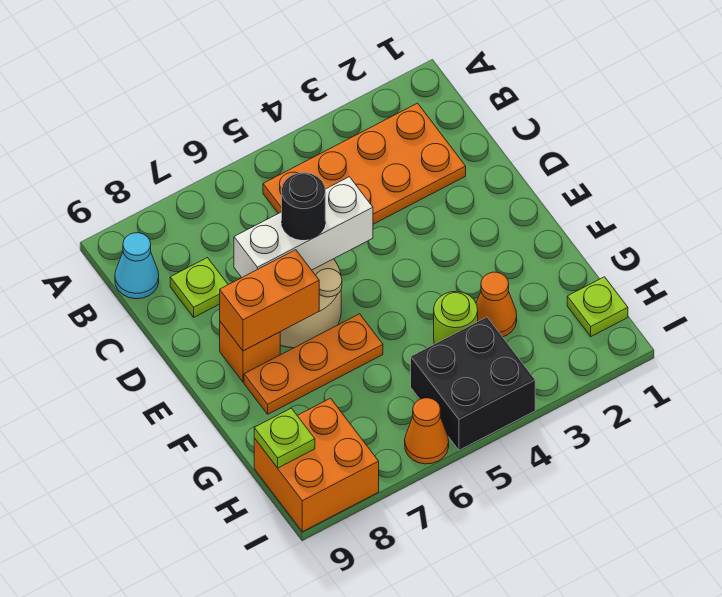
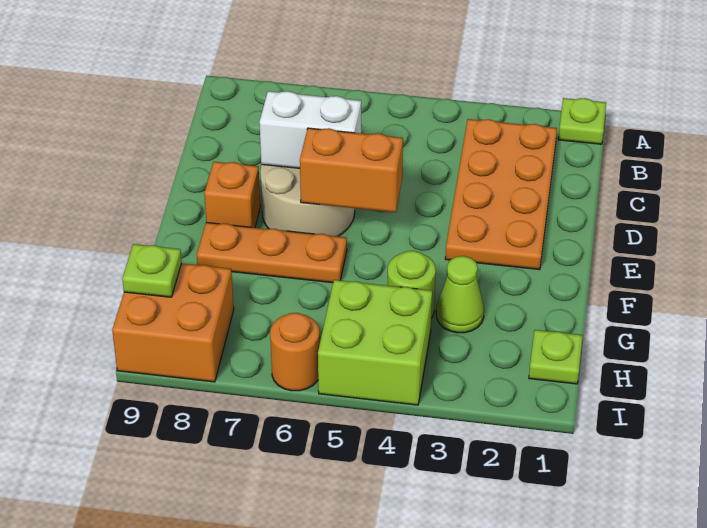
orange plate B2:C5 level 1 -> orange plate B2:E3 level 1
cyan cone B9 level 1 -> none
lime plate C8 level 1 -> lime plate A1 level 1
white brick D5:D7 level 2 -> white brick D6:D7 level 2
black round brick D6 level 3 -> none
orange brick E7:E8 level 2 -> orange brick E5:E6 level 2
orange cone G3 level 1 -> lime cone G3 level 1
black brick H4:I5 level 1 -> lime brick H4:I5 level 1
orange cone I6 level 1 -> orange round brick I6 level 1

